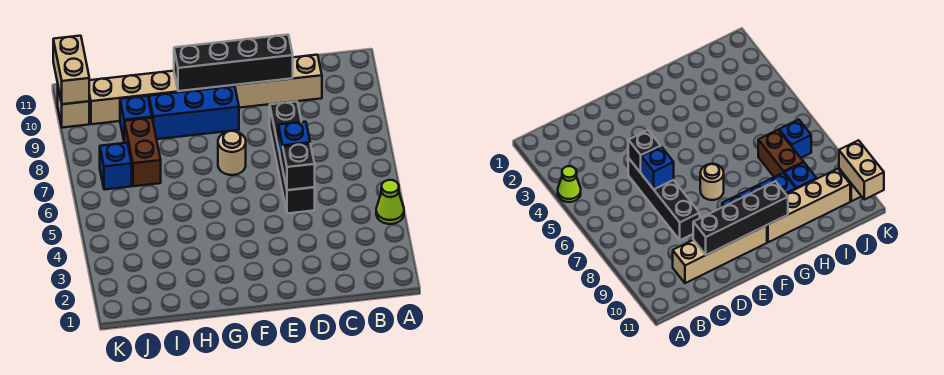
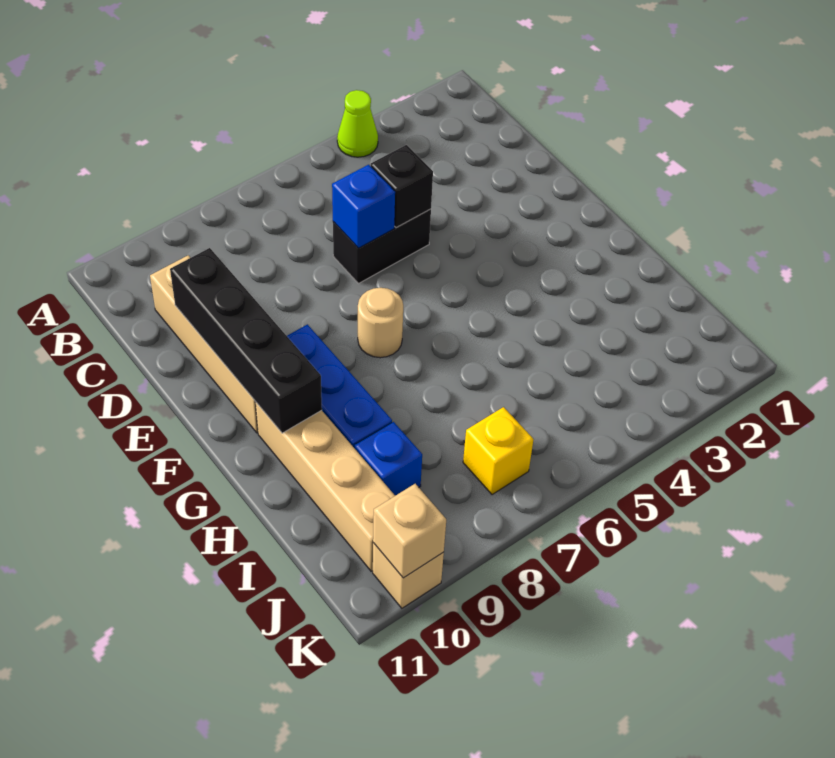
black brick D5:D8 level 1 -> black brick D5:D6 level 1
brown brick I7:I8 level 1 -> none
blue brick J7 level 1 -> yellow brick J7 level 1
tan brick K10:K11 level 2 -> tan brick K10 level 2

